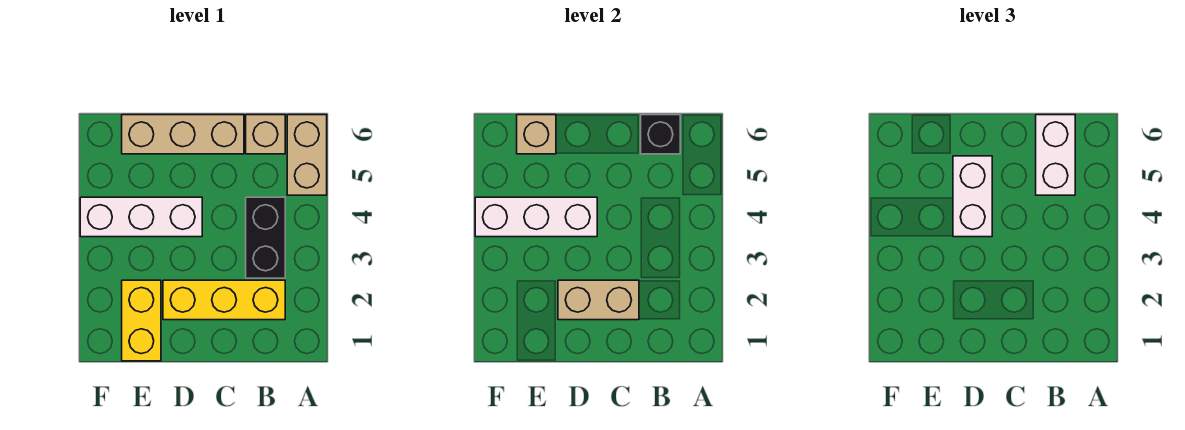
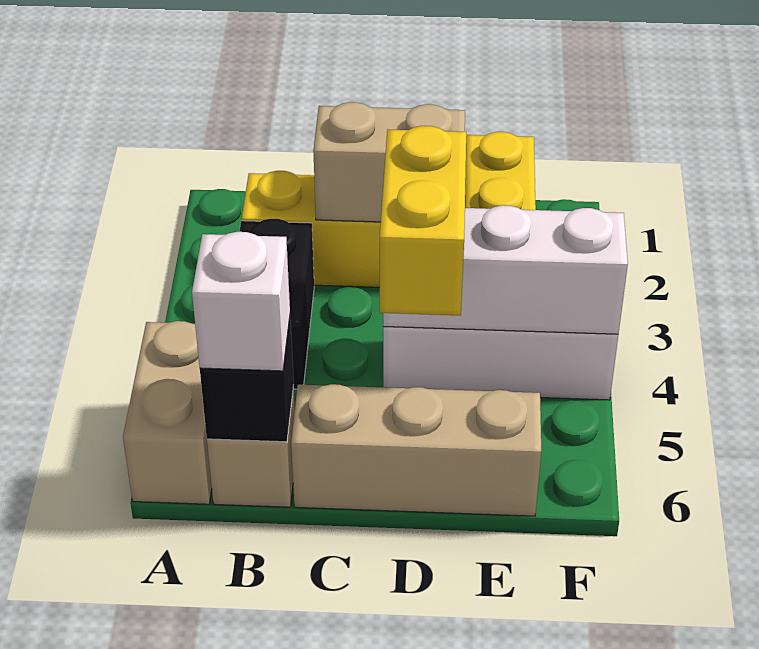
white brick B5:B6 level 3 -> white brick B6 level 3
white brick D4:D5 level 3 -> yellow brick D4:D5 level 3
tan brick E6 level 2 -> none

